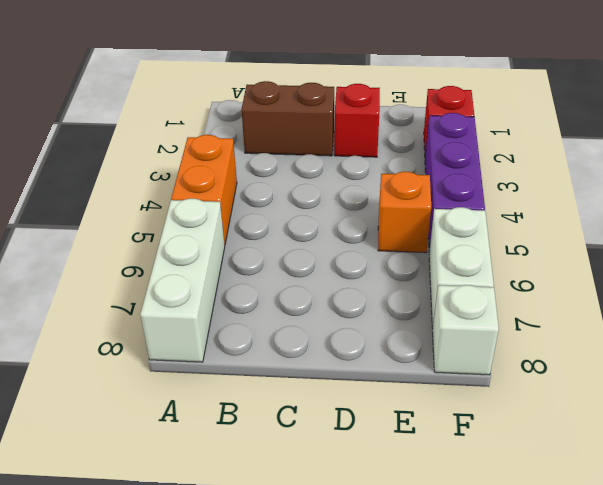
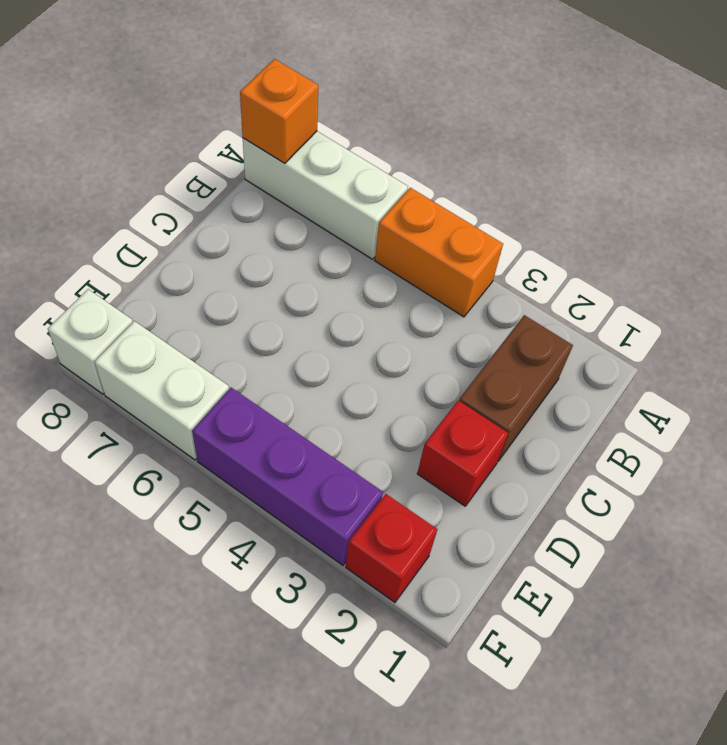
orange brick E5 level 1 -> orange brick A8 level 2

